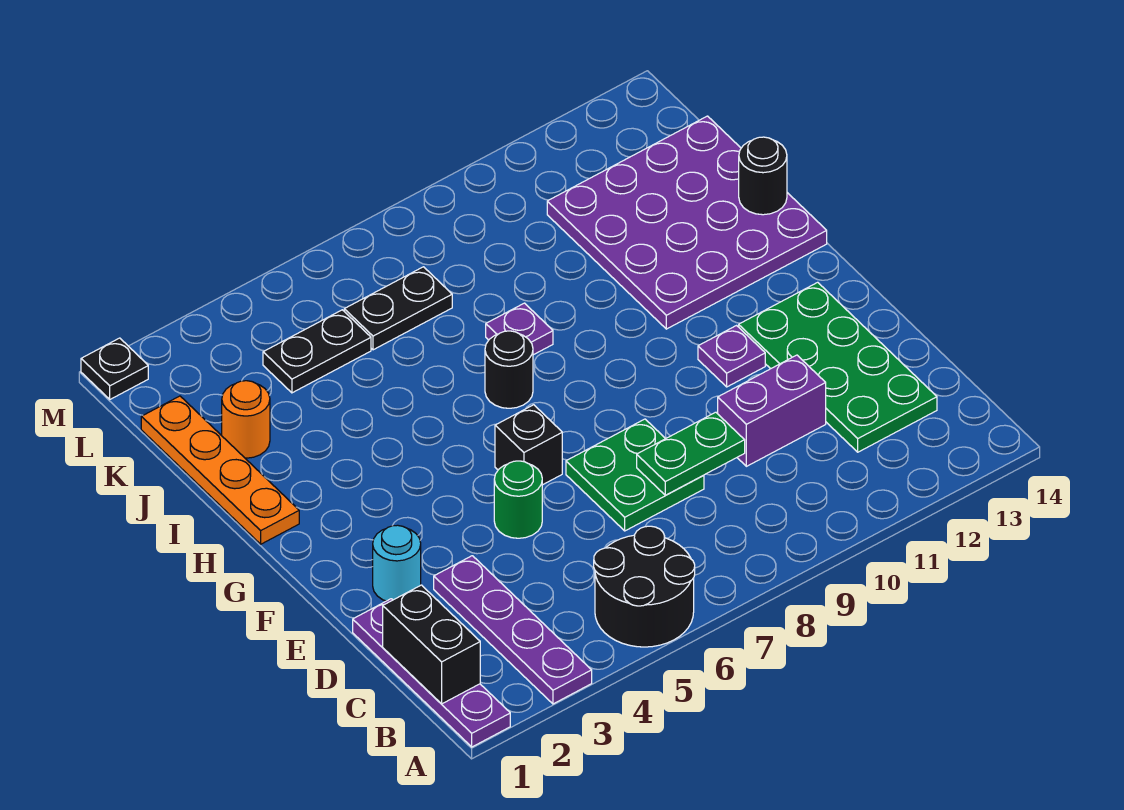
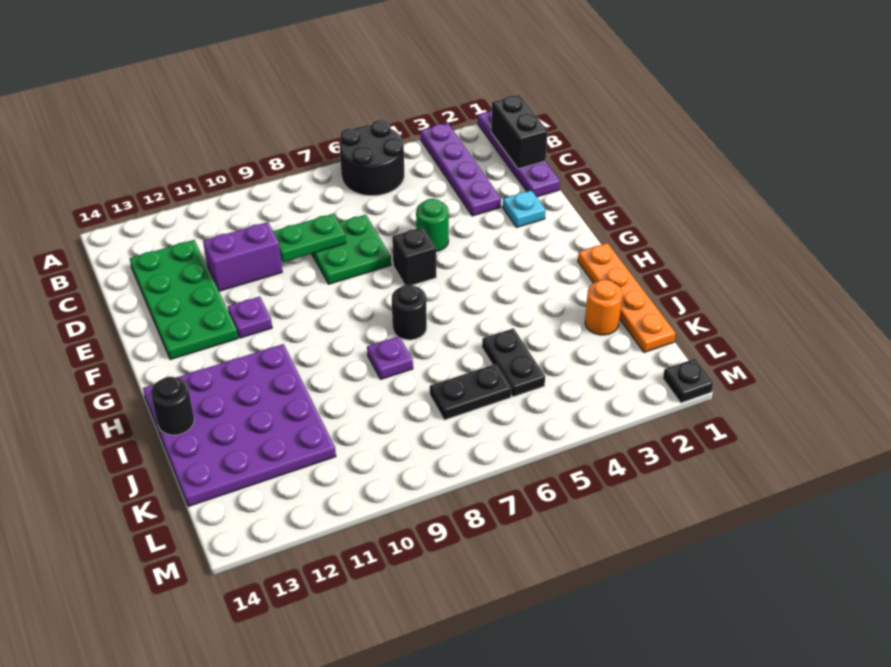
cyan round brick E2 level 1 -> cyan plate E2 level 1
black plate K4:K5 level 1 -> black plate J5:K5 level 1

